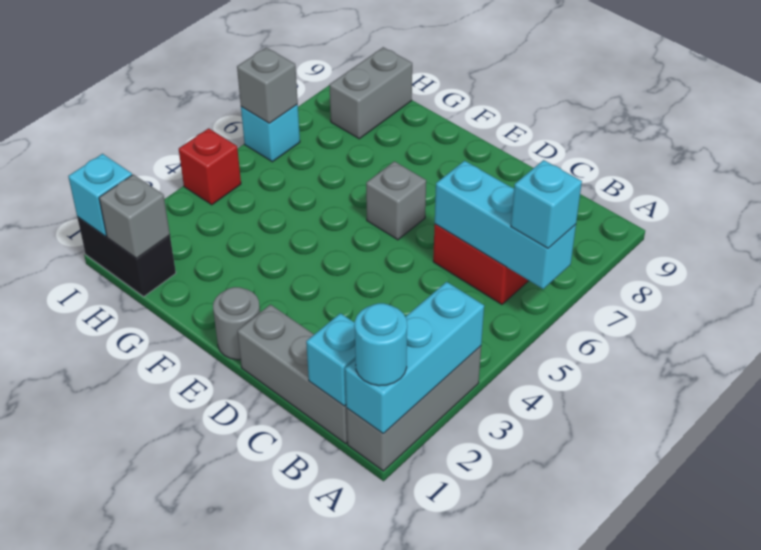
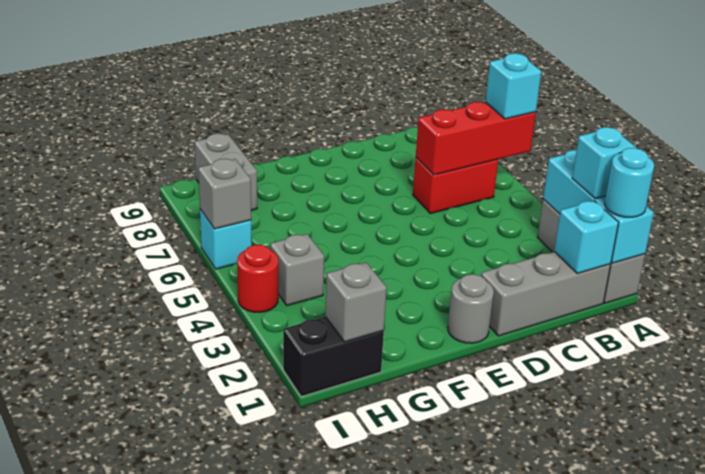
cyan brick A6:C6 level 2 -> red brick A6:C6 level 2
grey brick E6 level 1 -> grey brick H4 level 1
cyan brick I1 level 2 -> cyan brick A2 level 3
red brick I4 level 1 -> red round brick I4 level 1

